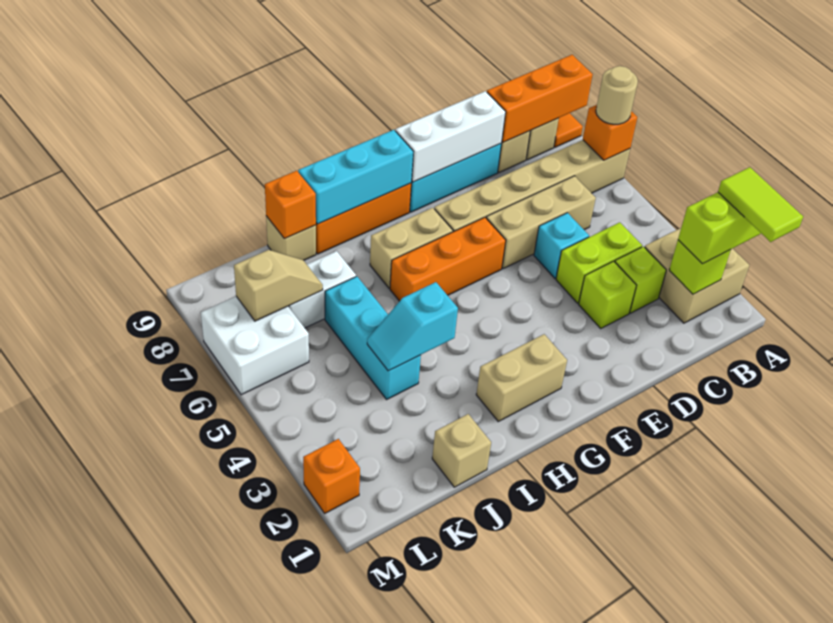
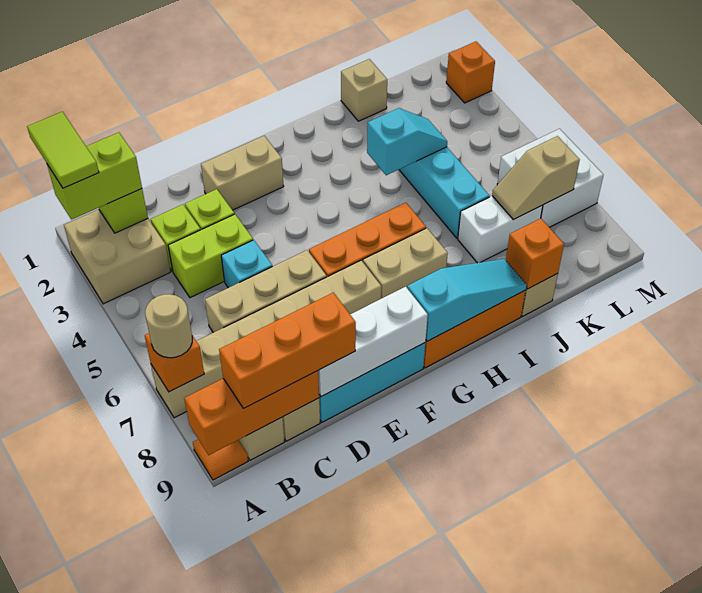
none -> orange brick B9:D9 level 3
tan brick G2:H2 level 1 -> tan brick E2:F2 level 1
cyan brick G9:I9 level 2 -> cyan slope G9:I9 level 2 top G

